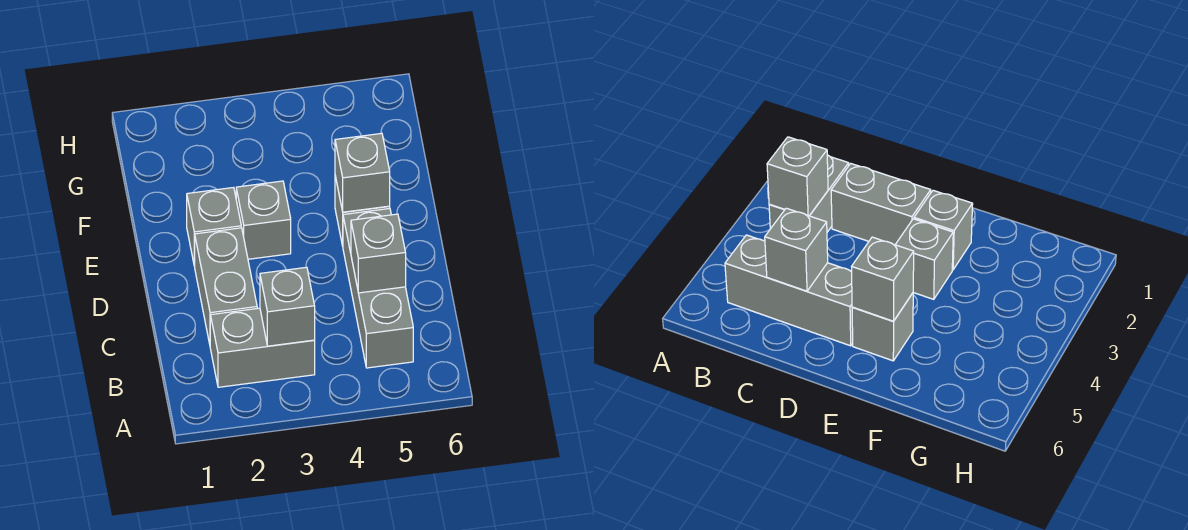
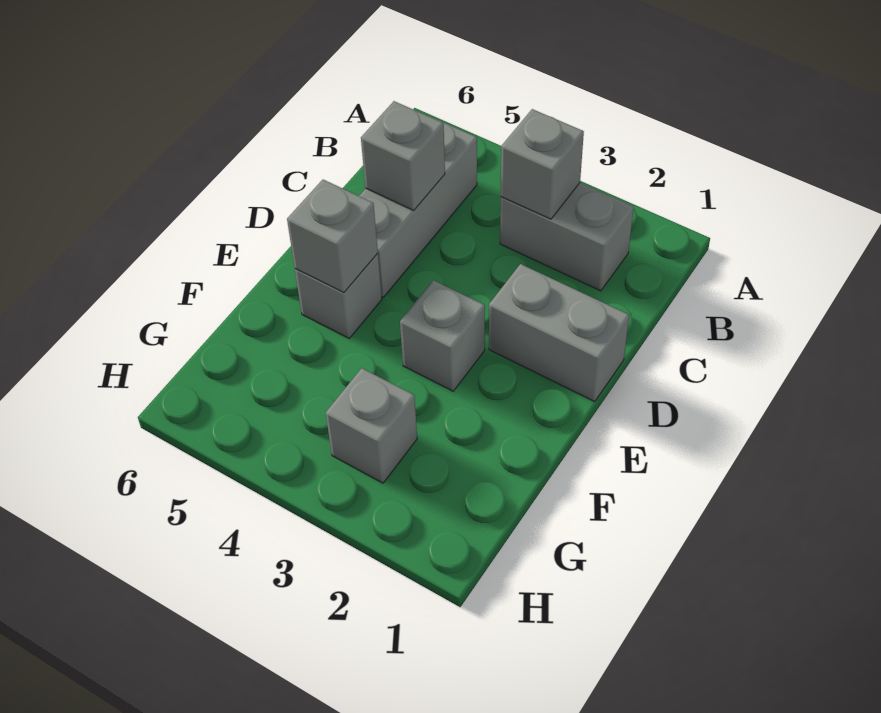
grey brick C2:D2 level 1 -> grey brick D1:D2 level 1
grey brick E2 level 1 -> grey brick G3 level 1

